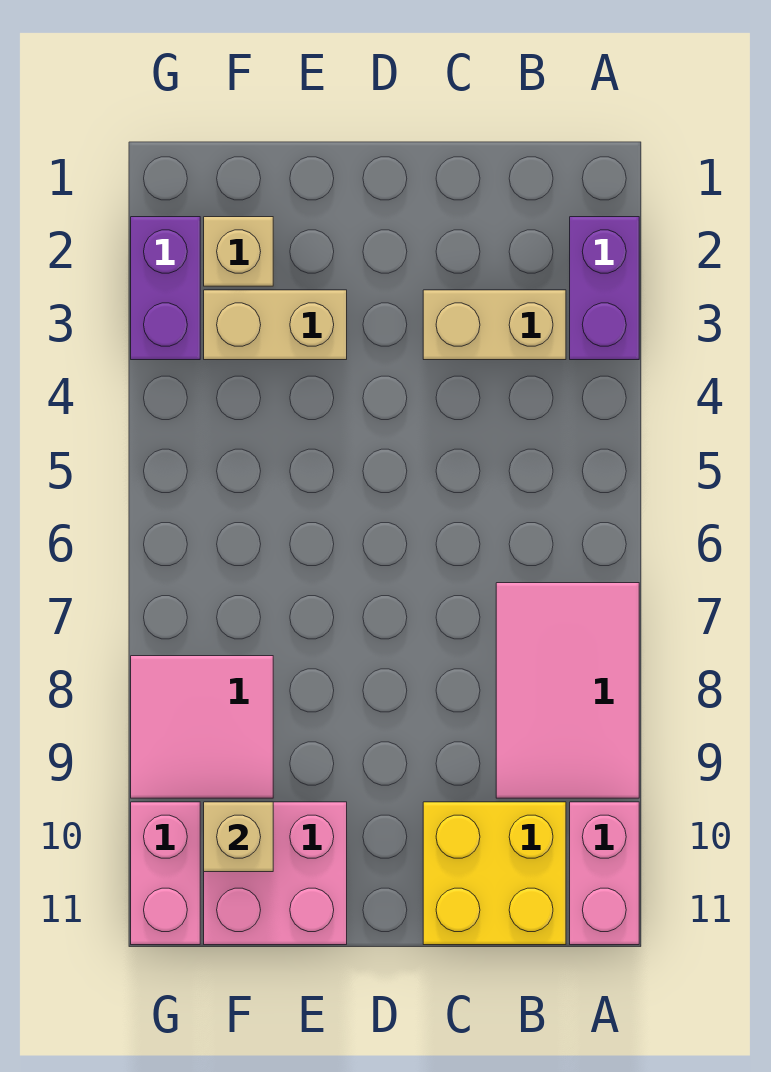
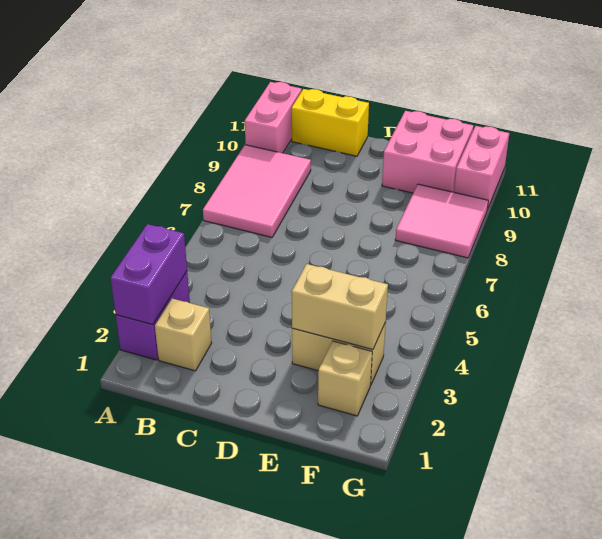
tan brick B3:C3 level 1 -> tan brick E3:F3 level 2
yellow brick B10:C11 level 1 -> yellow brick B11:C11 level 1
tan brick F10 level 2 -> tan brick B2 level 1
purple brick G2:G3 level 1 -> purple brick A2:A3 level 2

